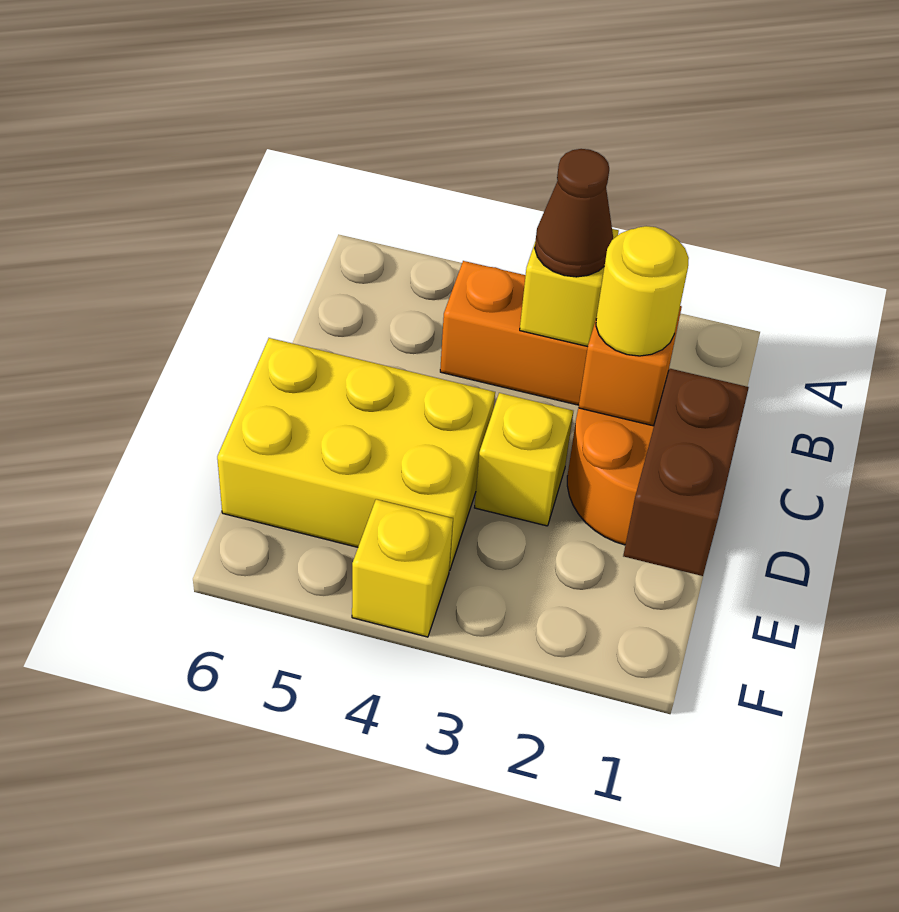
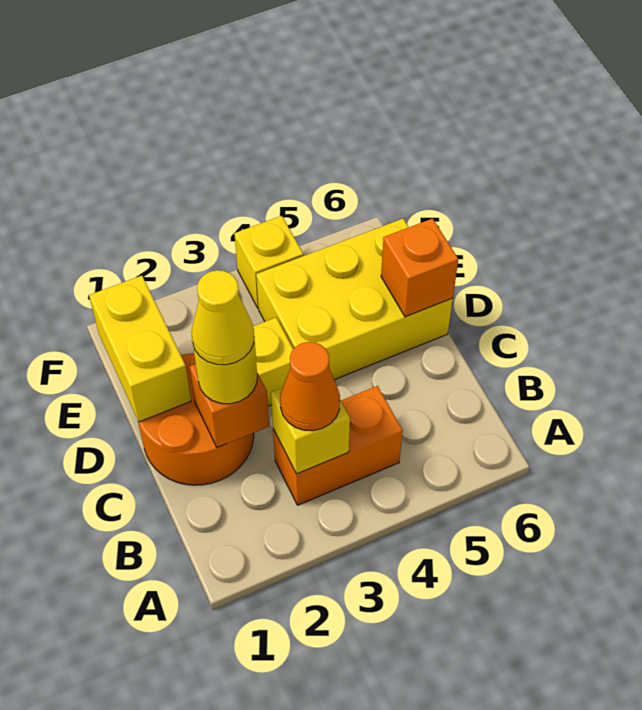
brown cone B3 level 3 -> orange cone B3 level 3
none -> yellow cone C2 level 4
brown brick D1:E1 level 2 -> yellow brick D1:E1 level 2
none -> orange brick D6 level 2

